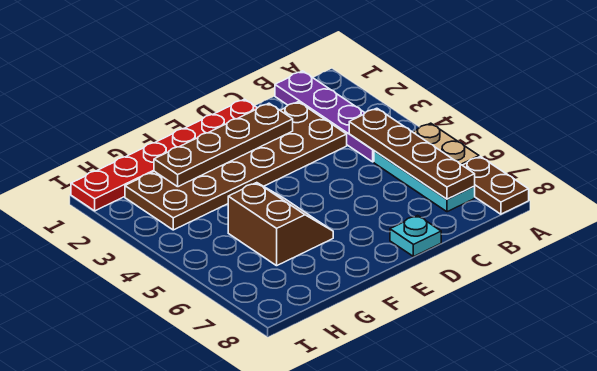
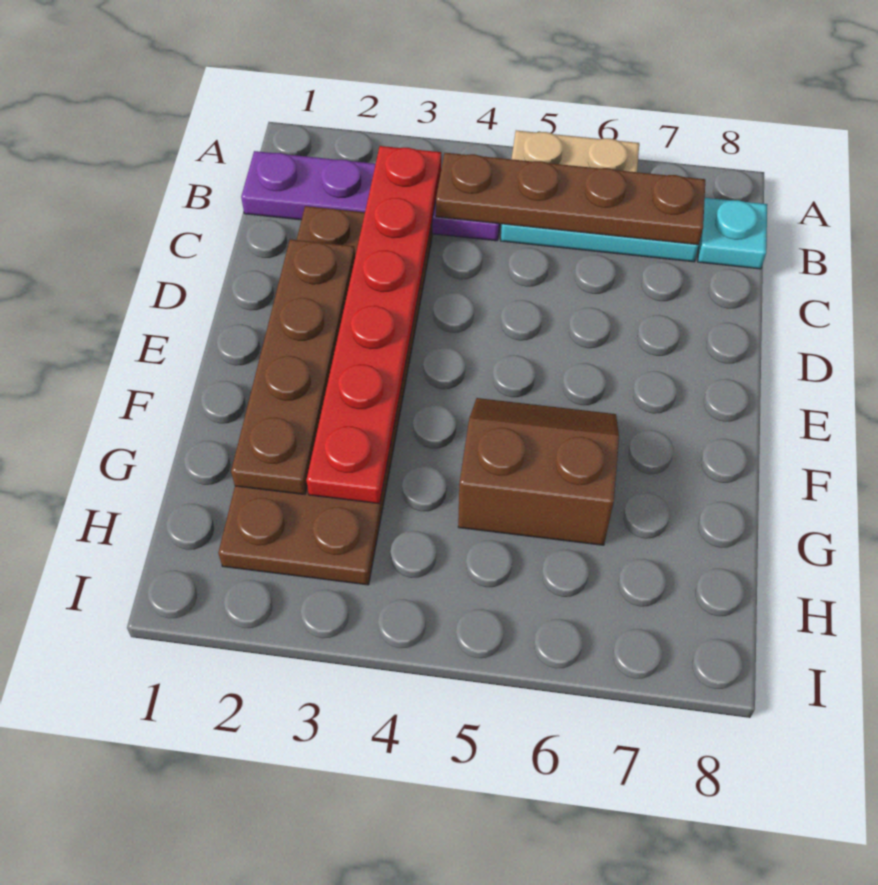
brown plate A7:A8 level 1 -> none
red plate D1:I1 level 1 -> red plate B3:G3 level 2
cyan plate D8 level 1 -> cyan plate B8 level 1

